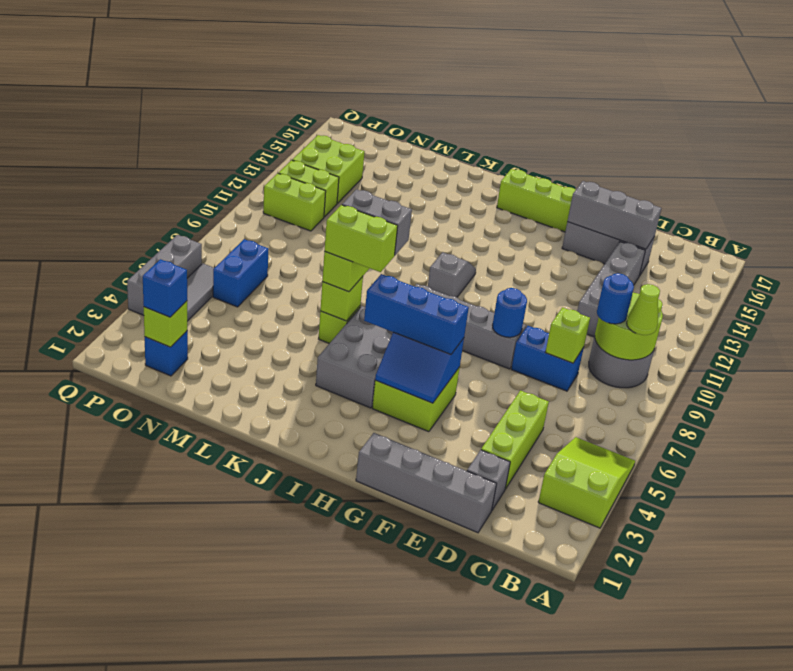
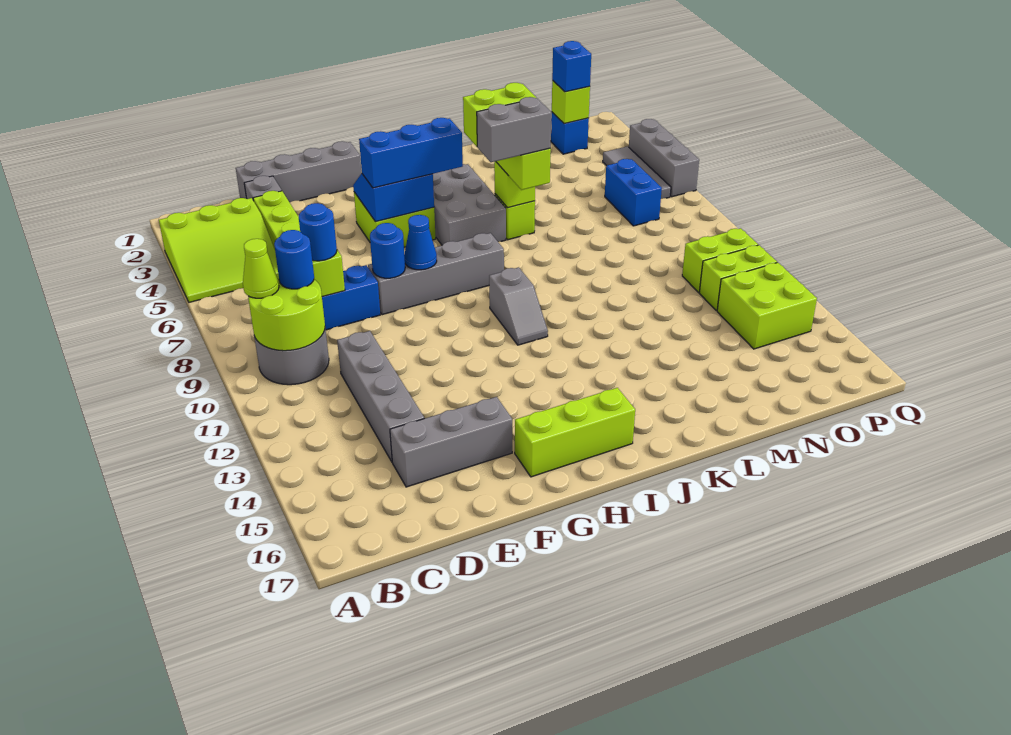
lime slope A3:B5 level 1 top 3 -> lime slope A3:C5 level 1 top 3
none -> blue round brick D8 level 3
grey brick D15:F15 level 2 -> none
none -> blue cone G8 level 2

